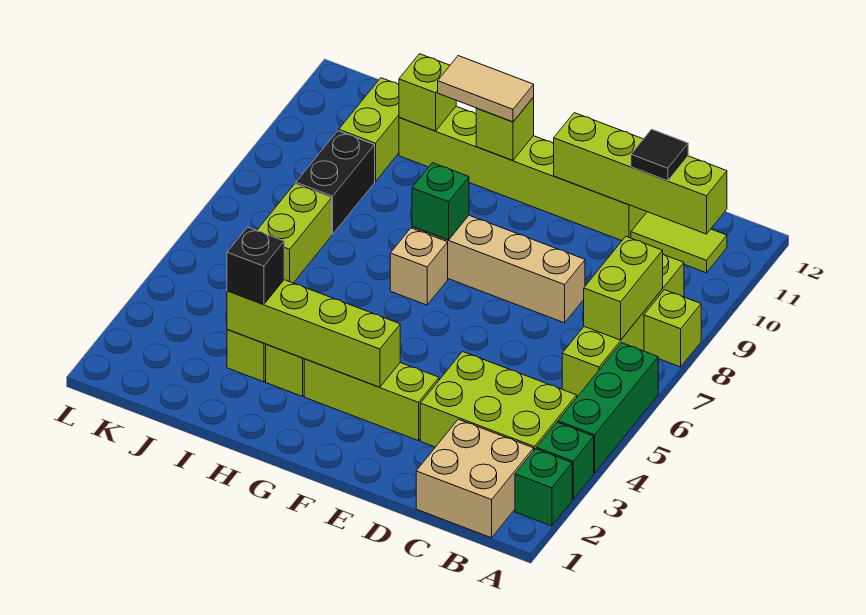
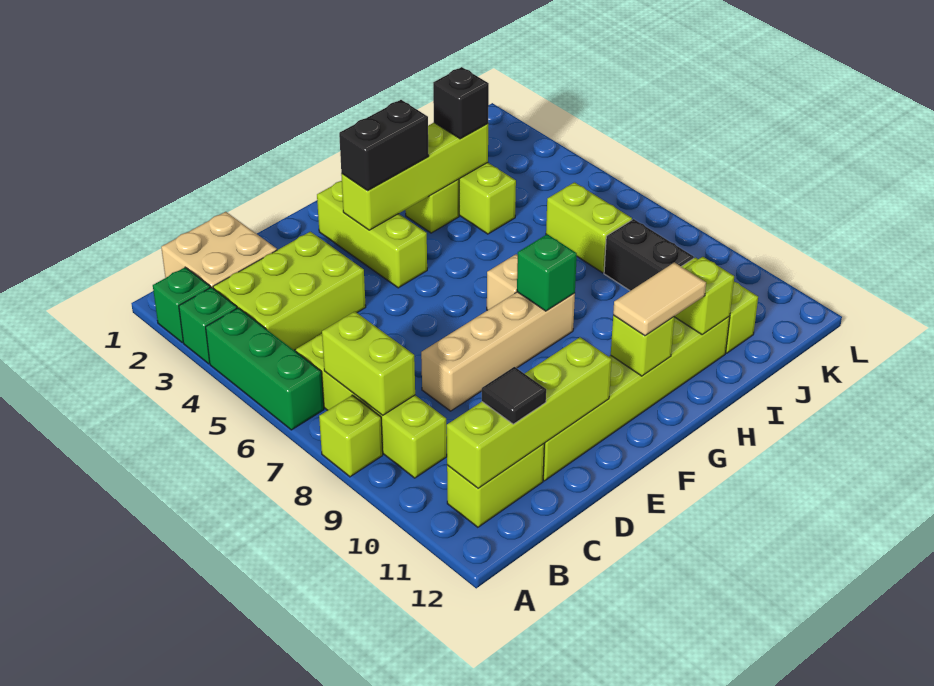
lime tile B11:C11 level 1 -> lime brick B11:C11 level 1
lime brick E3:G3 level 1 -> lime brick F2:F4 level 1
none -> black brick F3:G3 level 3

